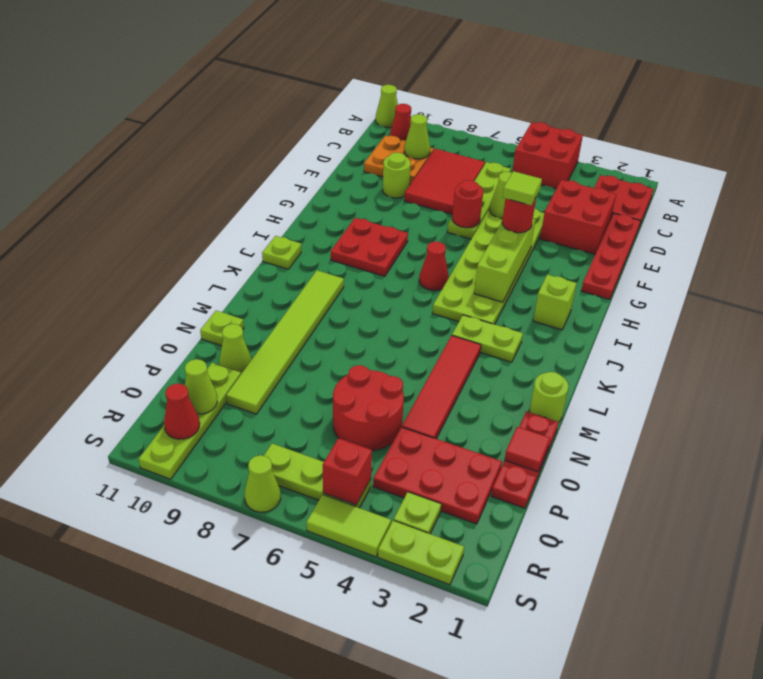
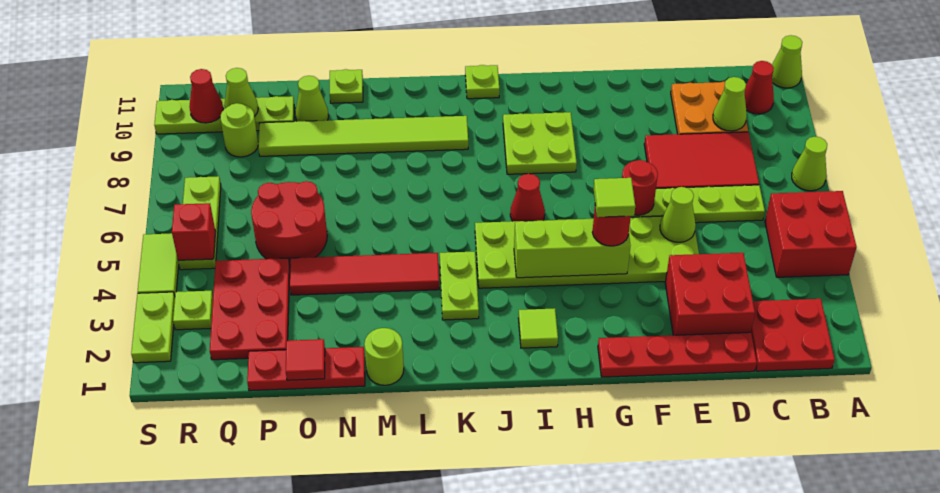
lime round brick E9 level 1 -> lime round brick Q9 level 1
red plate H8:I9 level 1 -> lime plate H8:I9 level 1
lime brick I2 level 1 -> lime tile I2 level 1
lime cone S7 level 1 -> lime cone A7 level 1

